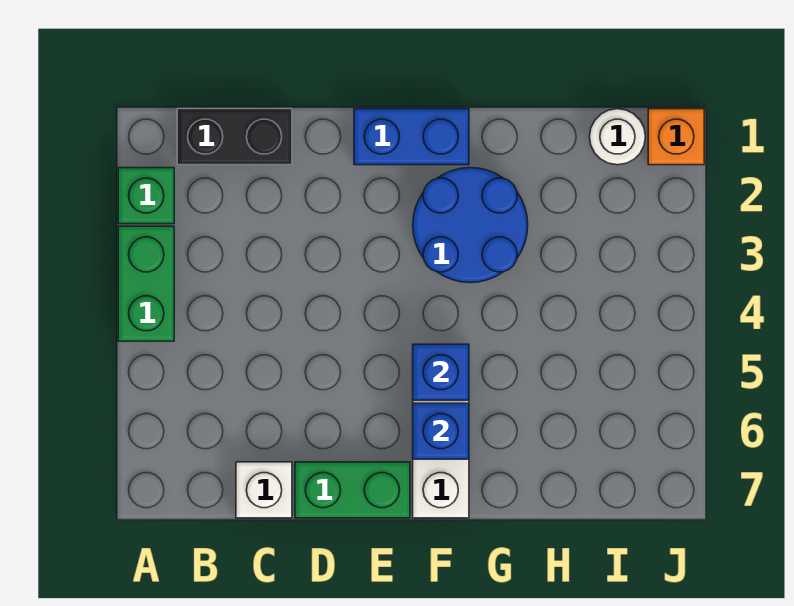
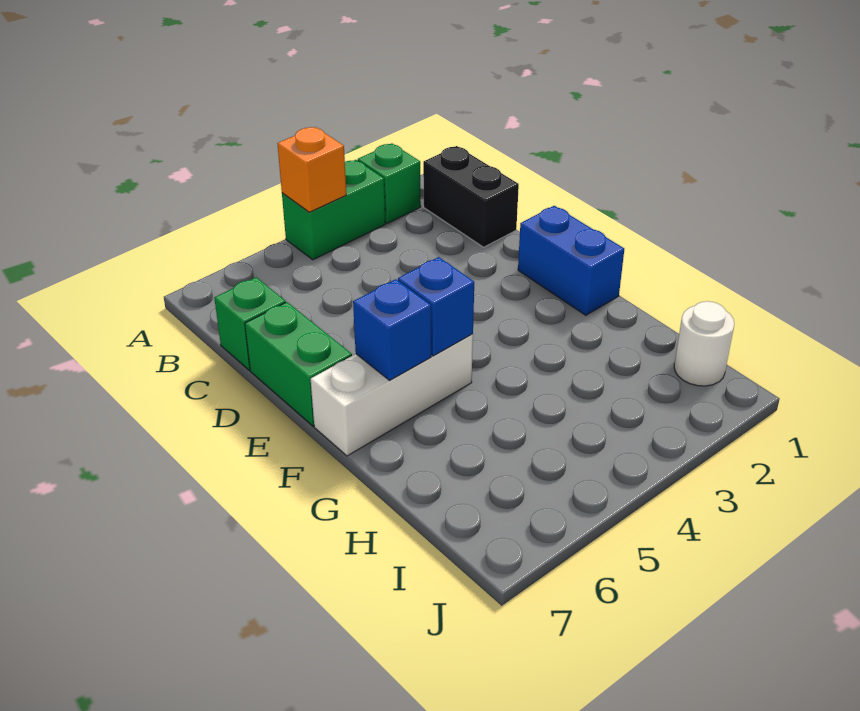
white brick C7 level 1 -> green brick C7 level 1
blue round brick F2:G3 level 1 -> none
orange brick J1 level 1 -> orange brick A4 level 2

